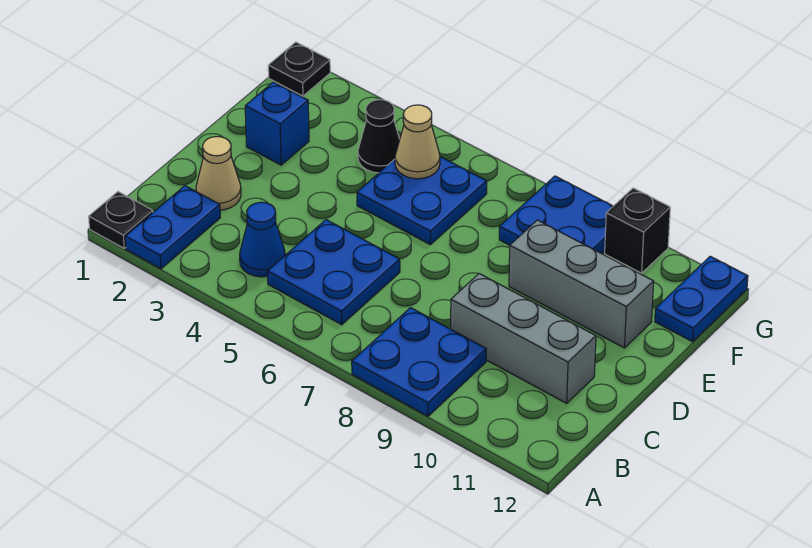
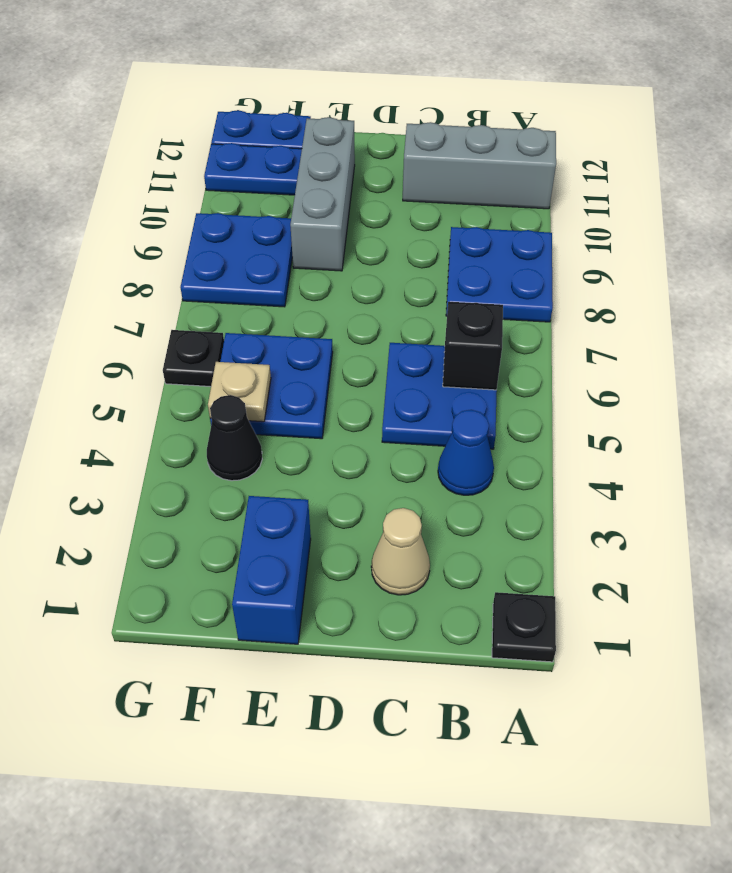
blue plate A2:B2 level 1 -> blue plate F11:G11 level 1
grey brick C9:C11 level 1 -> grey brick A11:C11 level 1
blue brick E2 level 1 -> blue brick E1:E2 level 1
tan cone F5 level 2 -> tan plate F5 level 2
black plate G1 level 1 -> black plate G6 level 1
black brick G10 level 1 -> black brick B6 level 2

